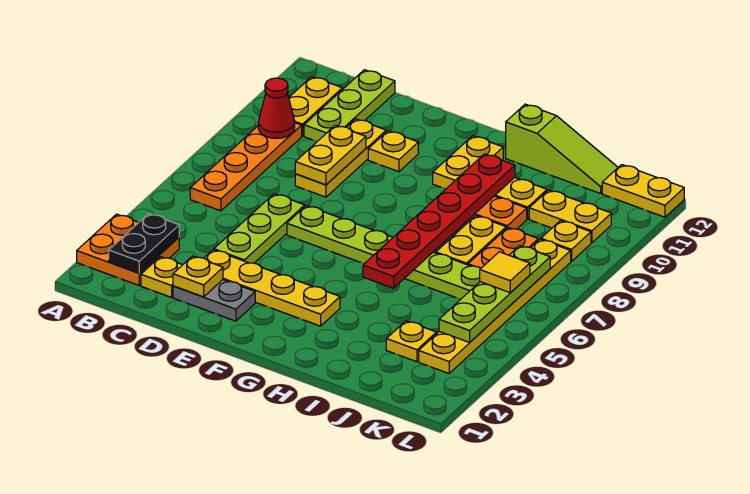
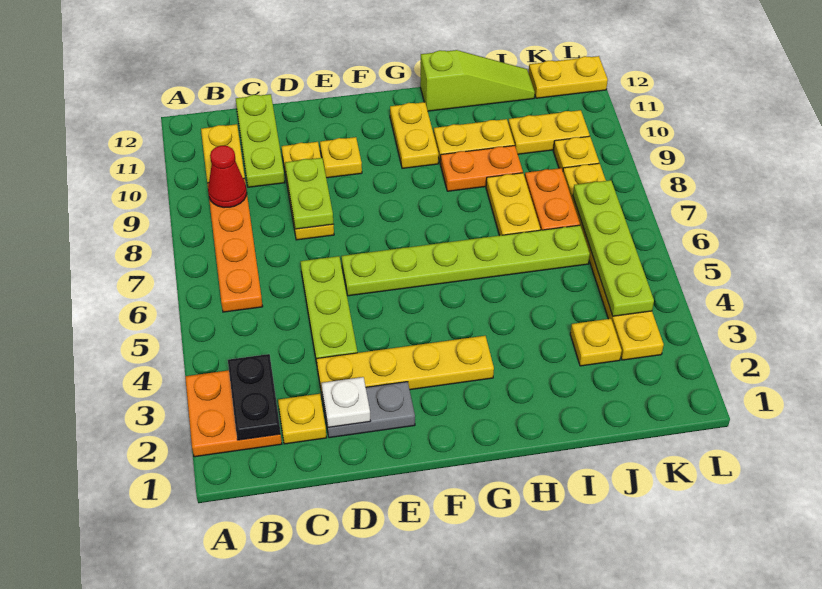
yellow plate D2 level 2 -> white plate D2 level 2
yellow plate D8:D9 level 2 -> lime plate D8:D9 level 2
red plate H5:H10 level 2 -> none
yellow tile K6 level 3 -> none

